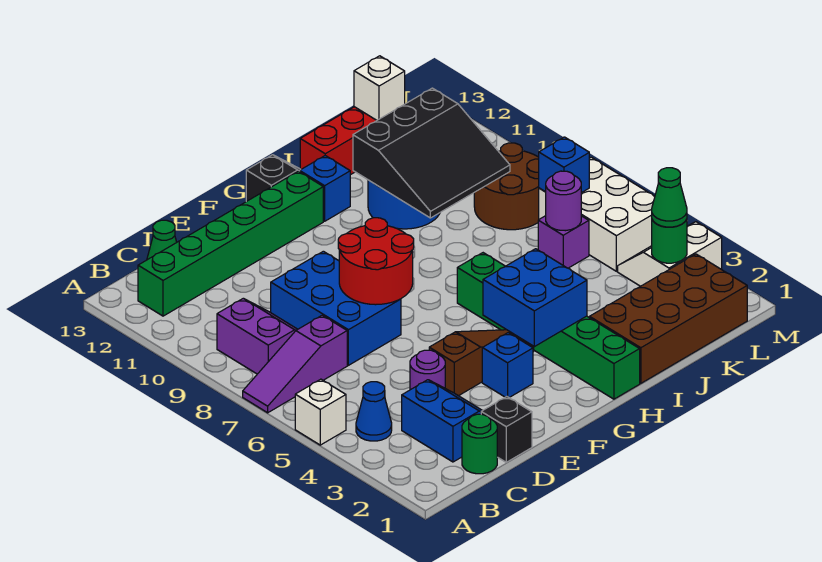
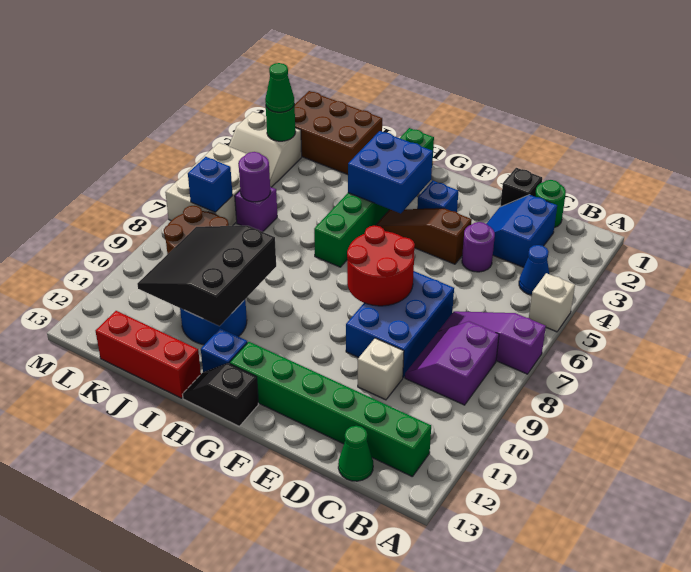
purple slope A7:C7 level 1 top C -> purple slope A7:C7 level 1 top A
brown brick I1:L2 level 1 -> brown brick J1:L2 level 1
black slope I9:K11 level 2 top 11 -> black slope I9:K11 level 2 top I
white brick K13 level 2 -> white brick D10 level 1

